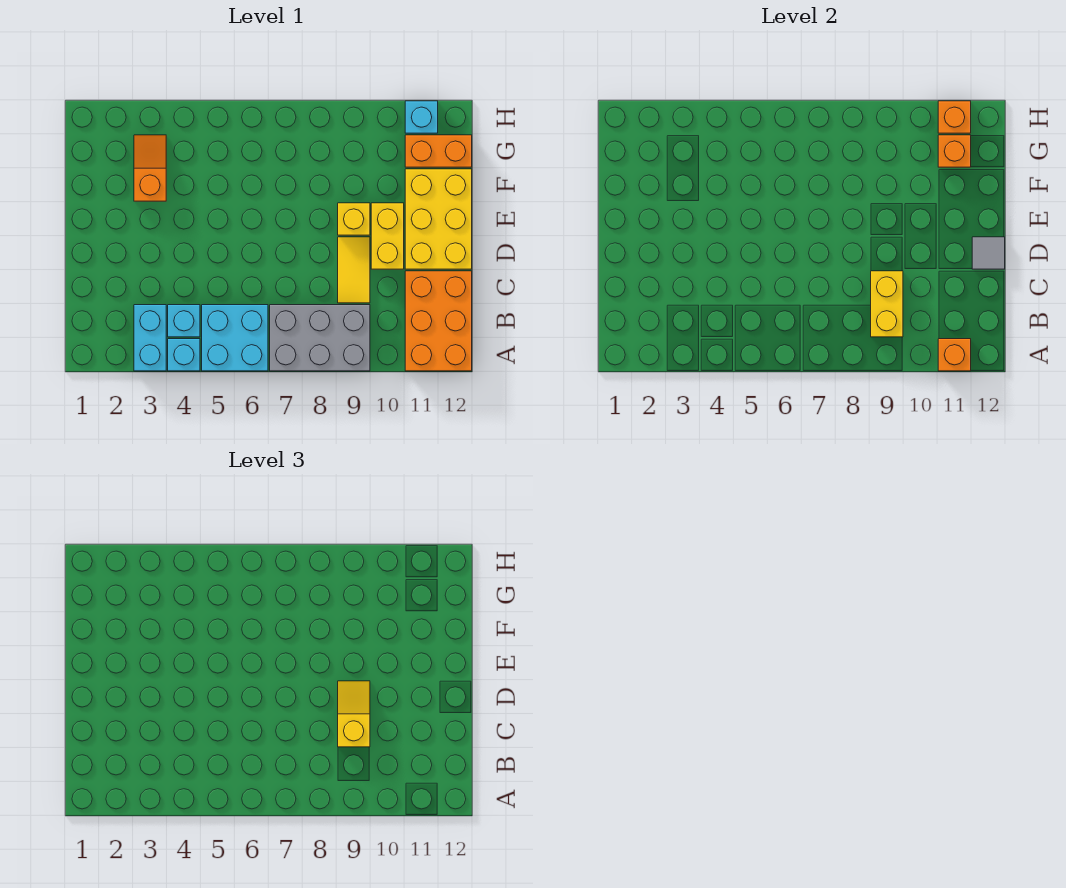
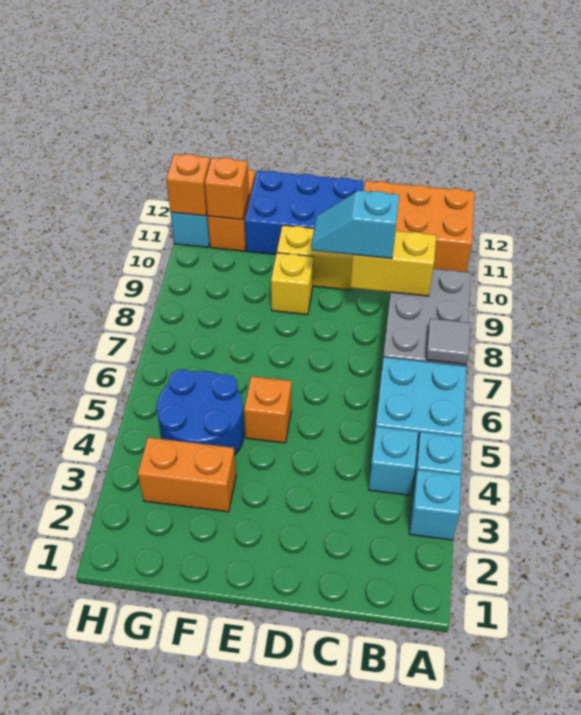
cyan brick A3:B3 level 1 -> cyan brick A3 level 1
orange brick A11 level 2 -> orange brick E5 level 1
yellow tile C9:D9 level 1 -> none
yellow slope C9:D9 level 3 top C -> cyan slope C9:D9 level 3 top C
yellow brick D11:F12 level 1 -> blue brick D11:F12 level 1
grey tile D12 level 2 -> grey tile A7 level 2
orange slope F3:G3 level 1 top F -> orange brick F3:G3 level 1
none -> blue round brick F4:G5 level 1

